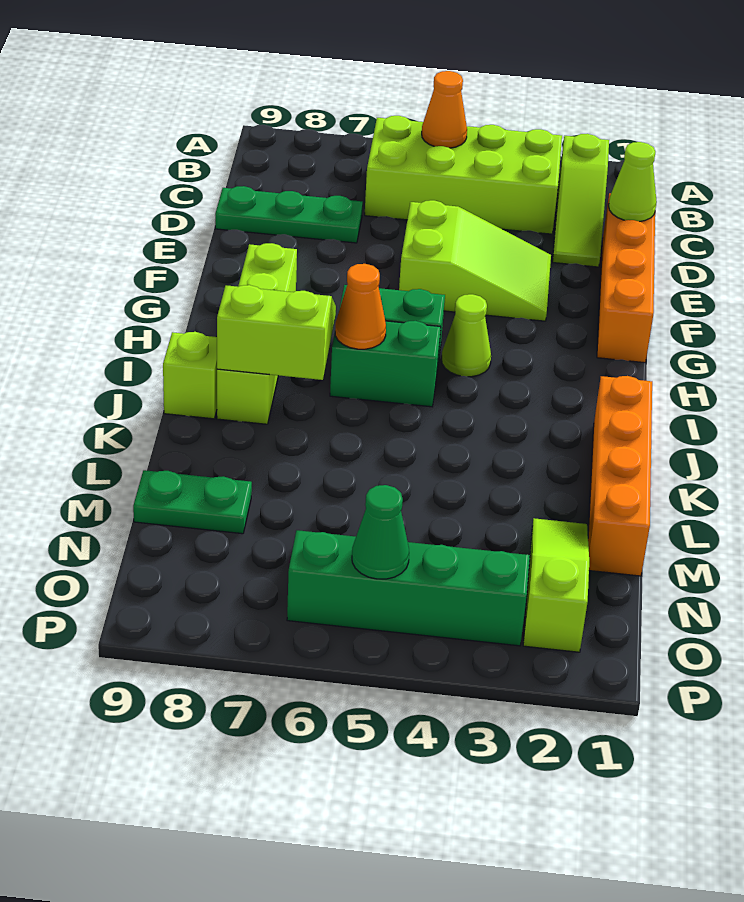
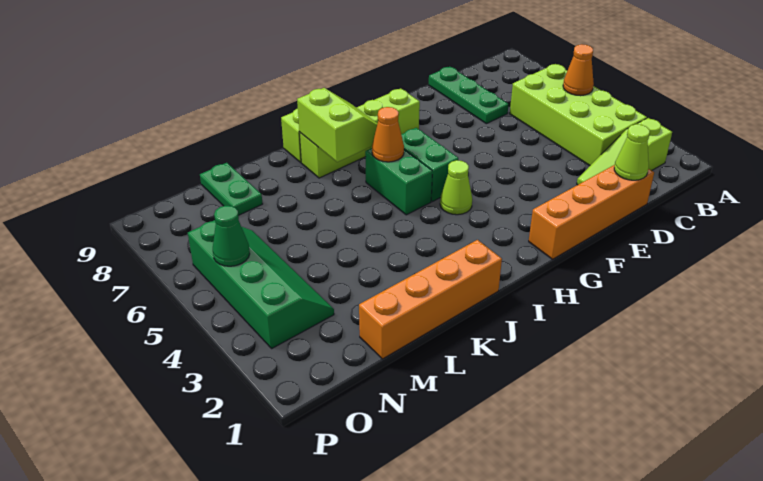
lime slope E3:F5 level 1 top 5 -> none
lime slope M2:O2 level 1 top O -> none

